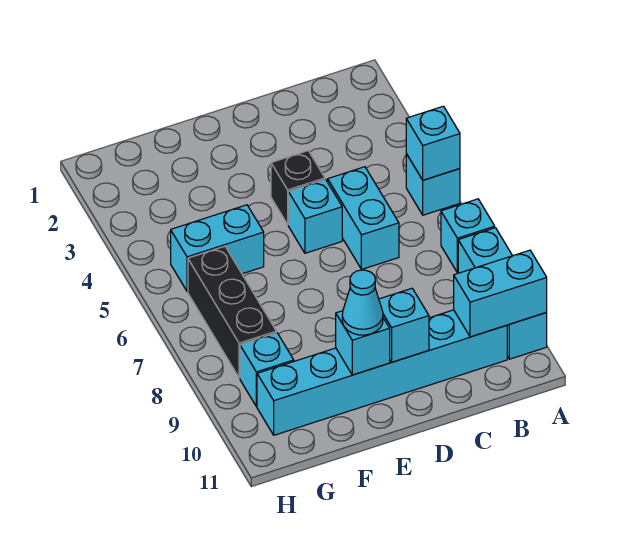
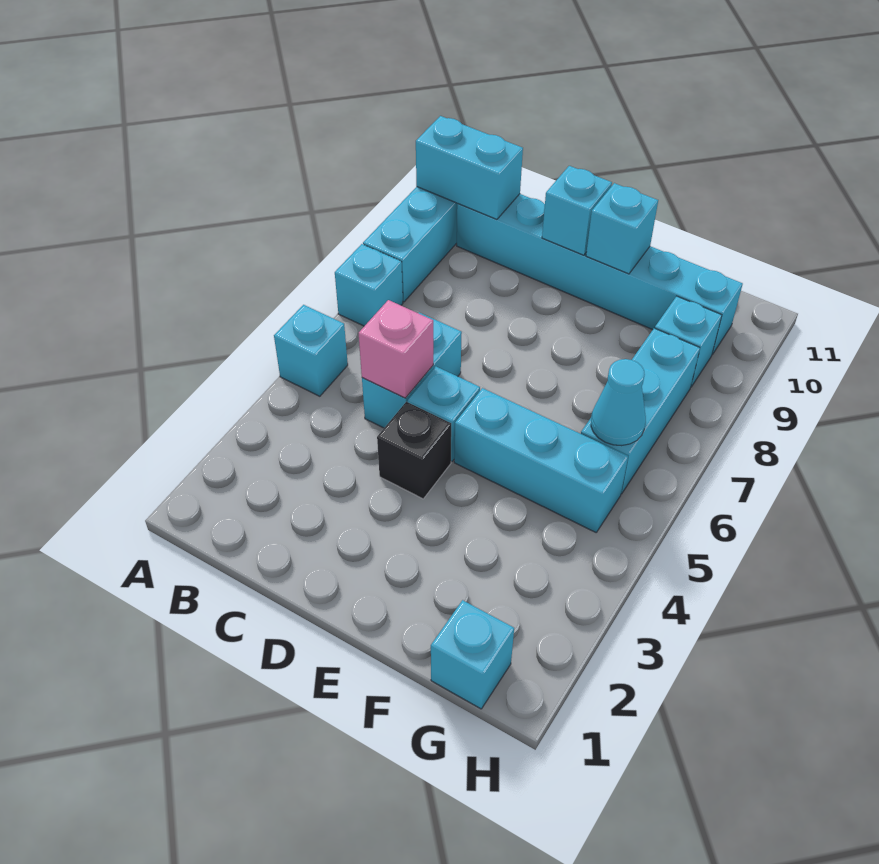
cyan brick A5 level 2 -> cyan brick G1 level 1
none -> pink brick C5 level 2
cyan cone E10 level 3 -> cyan cone G6 level 2
cyan brick F5:G5 level 1 -> cyan brick E5:G5 level 1
black brick G6:G8 level 1 -> cyan brick G6:G8 level 1

